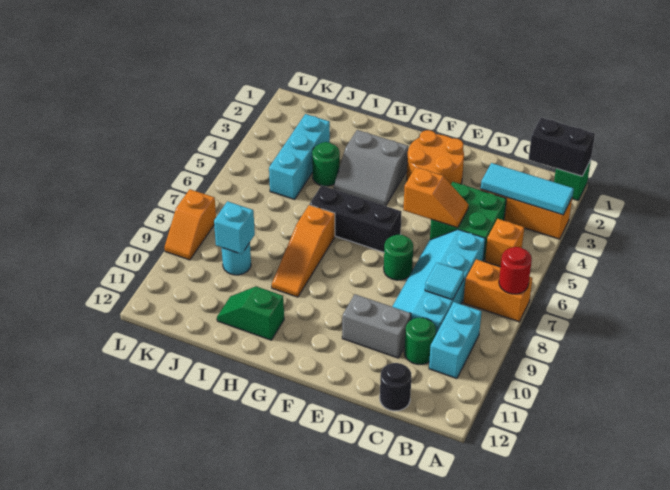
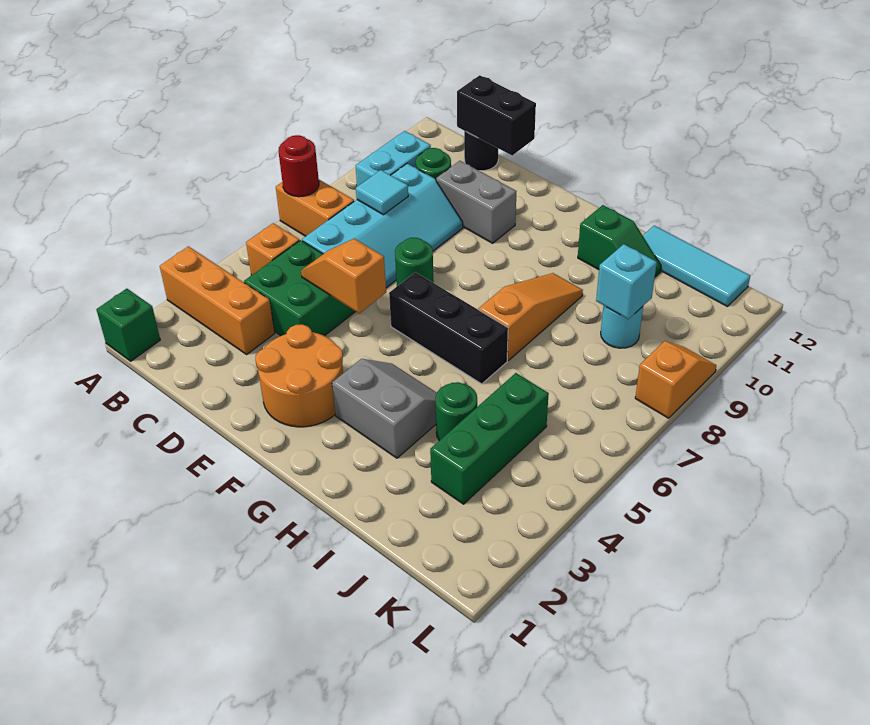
black brick A1:B1 level 2 -> black brick C12:D12 level 2
cyan tile A3:C3 level 2 -> cyan tile I12:K12 level 1
cyan brick J3:J5 level 1 -> green brick J3:J5 level 1

